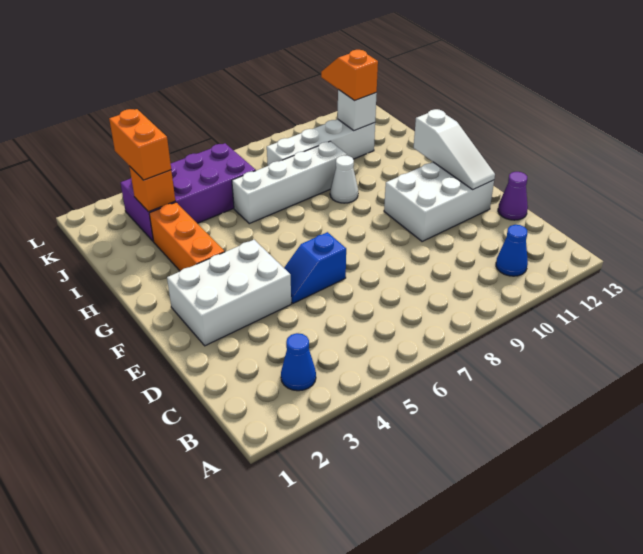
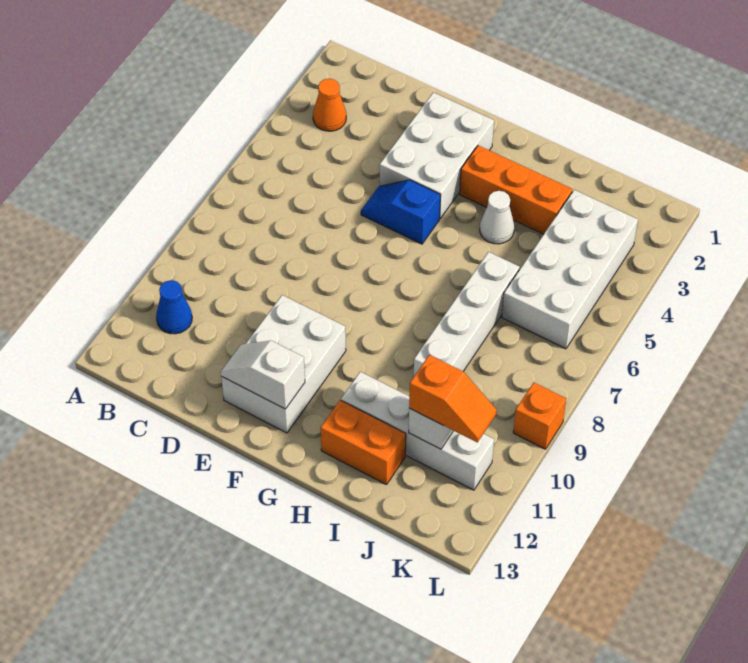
blue cone B3 level 1 -> orange cone B3 level 1
purple cone D13 level 1 -> none
blue slope E5:E6 level 1 top 6 -> blue slope E5:F5 level 1 top F
white slope E12:G12 level 2 top G -> white slope E12:F12 level 2 top F
white cone H9 level 1 -> white cone H4 level 1
purple brick J3:K6 level 1 -> white brick J3:K6 level 1
orange brick J3 level 2 -> orange brick L9 level 1
orange brick J3:K3 level 3 -> orange brick H12:I12 level 1
white brick J8:J11 level 1 -> white brick H11:K11 level 1

